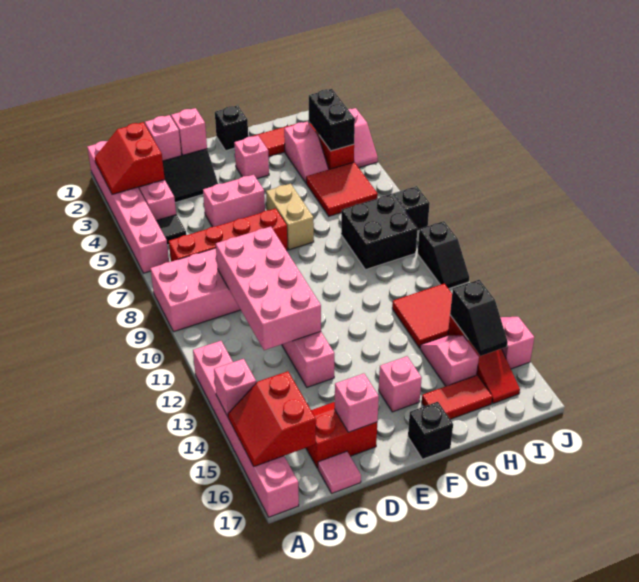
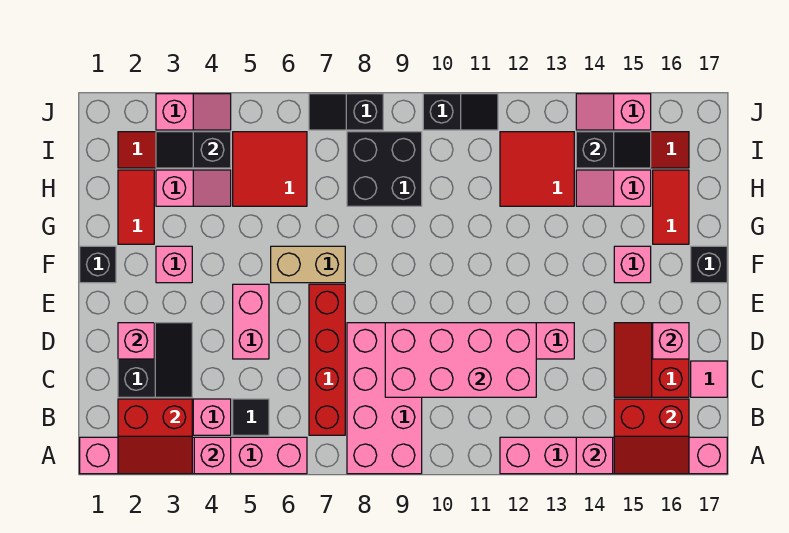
pink brick C2 level 2 -> pink brick A4 level 2
black brick I3:I4 level 2 -> black slope I3:I4 level 2 top 4

